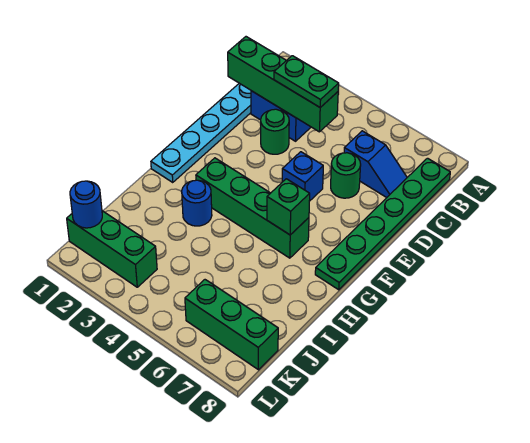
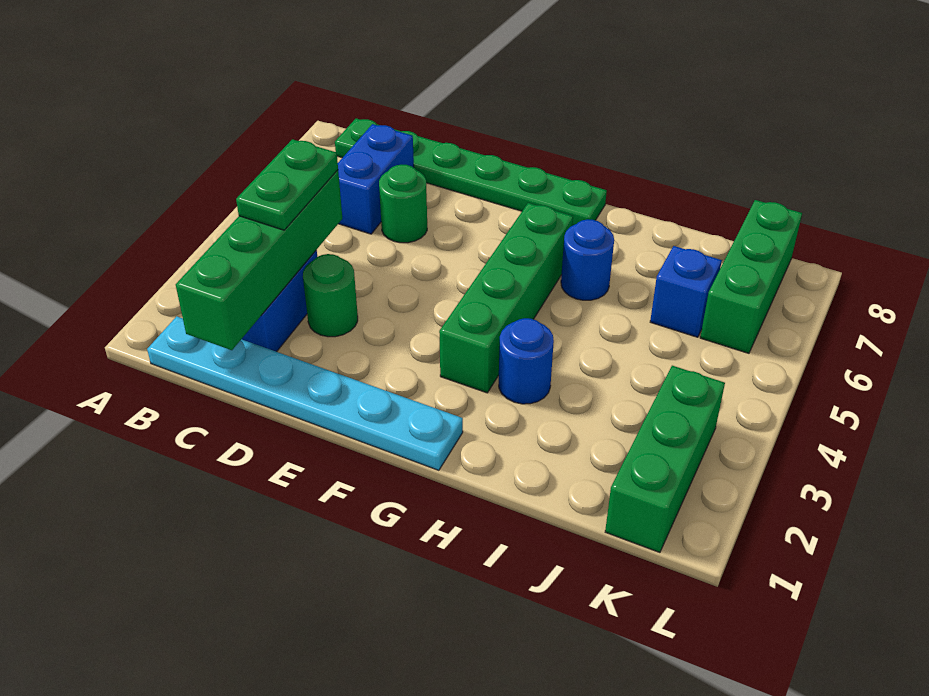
blue slope C6:C7 level 1 top 6 -> blue brick C6:C7 level 1
blue brick E5 level 1 -> blue brick J6 level 1
green brick G6 level 2 -> none
blue round brick K1 level 2 -> blue round brick H6 level 1

